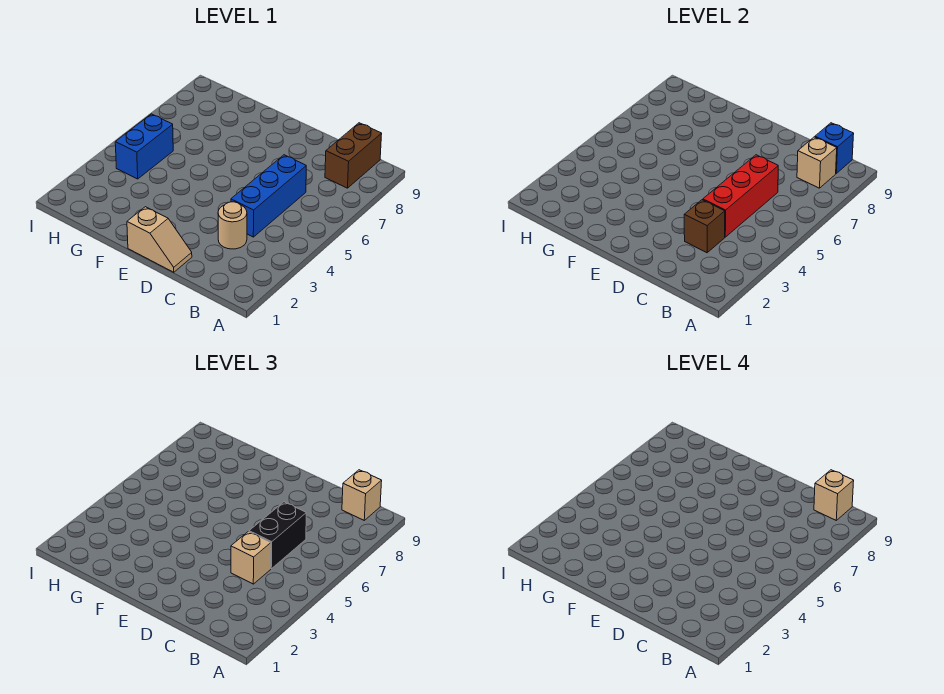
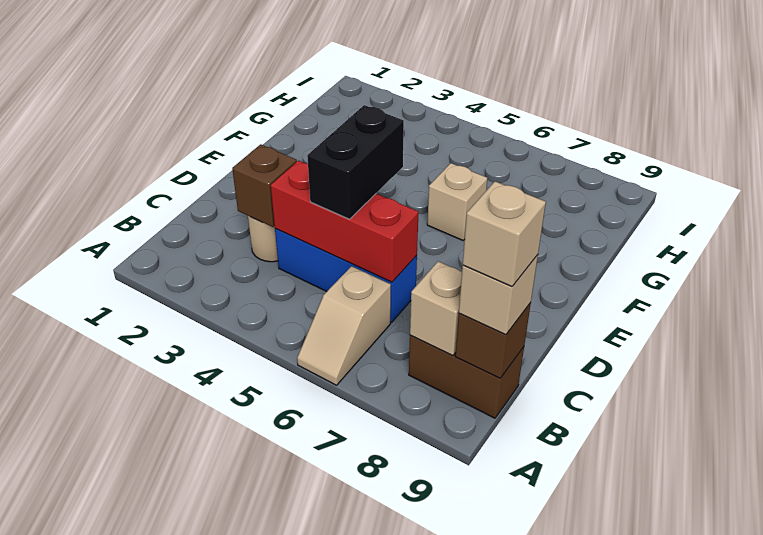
blue brick B9 level 2 -> brown brick B9 level 2
tan brick C4 level 3 -> tan brick F6 level 1
black brick C5:C6 level 3 -> black brick C5:D5 level 3
tan slope D1:E1 level 1 top E -> tan slope A6:B6 level 1 top B
blue brick H4:H5 level 1 -> none

